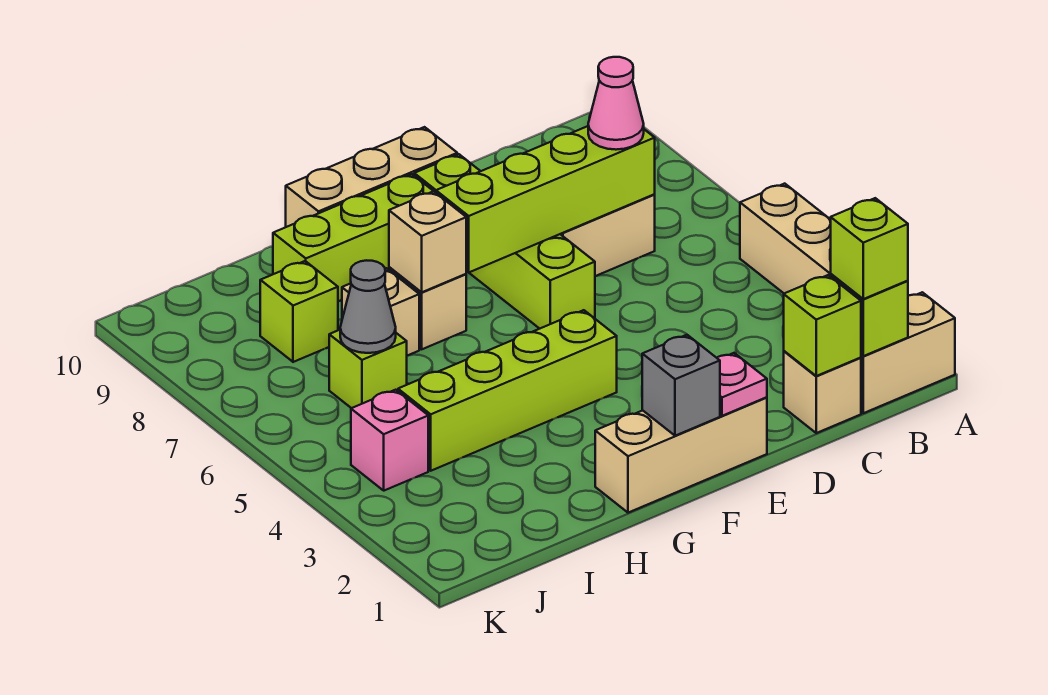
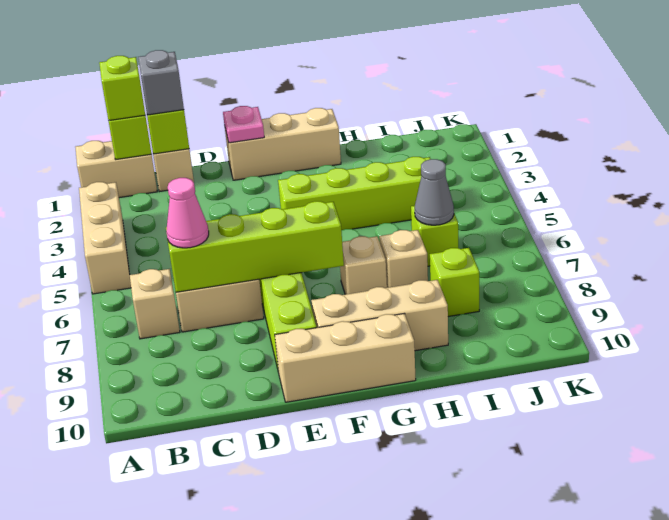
grey brick F1 level 2 -> grey brick C1 level 3
lime brick F9:H9 level 1 -> tan brick F9:H9 level 1
tan brick G7 level 2 -> tan brick B7 level 1
pink brick J4 level 1 -> none

